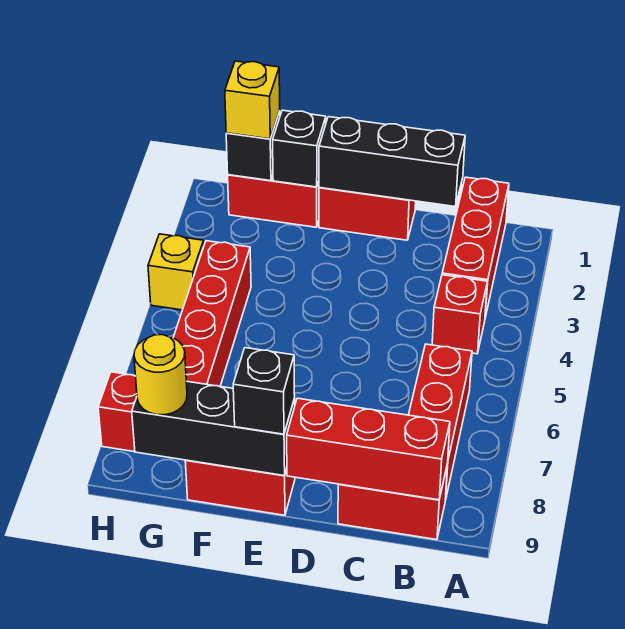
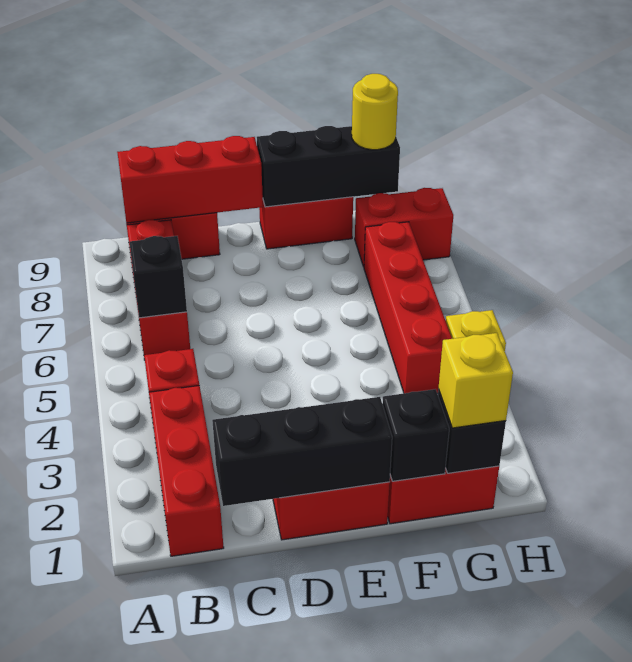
black brick E9 level 3 -> black brick B6 level 2

